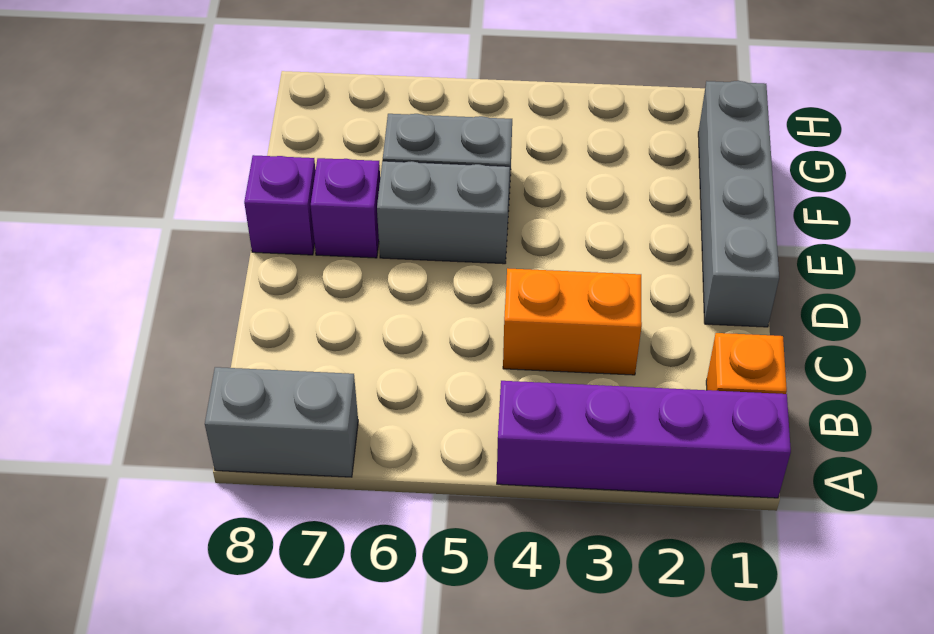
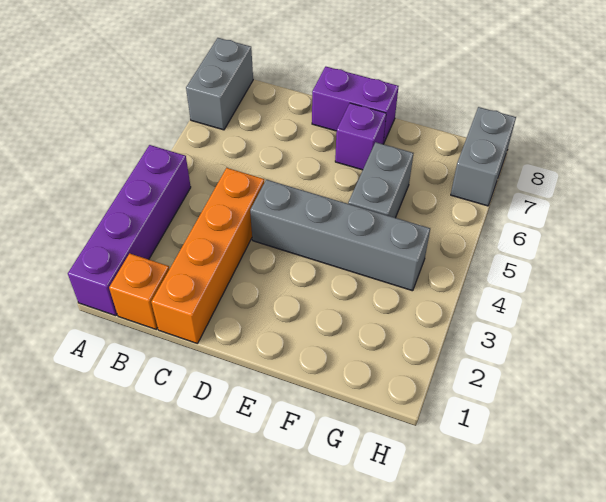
orange brick C3:C4 level 1 -> orange brick C1:C4 level 1
grey brick D1:G1 level 1 -> grey brick D4:G4 level 1
grey brick E5:E6 level 1 -> grey brick H7:H8 level 1
purple brick E8 level 1 -> purple brick D8:E8 level 1

